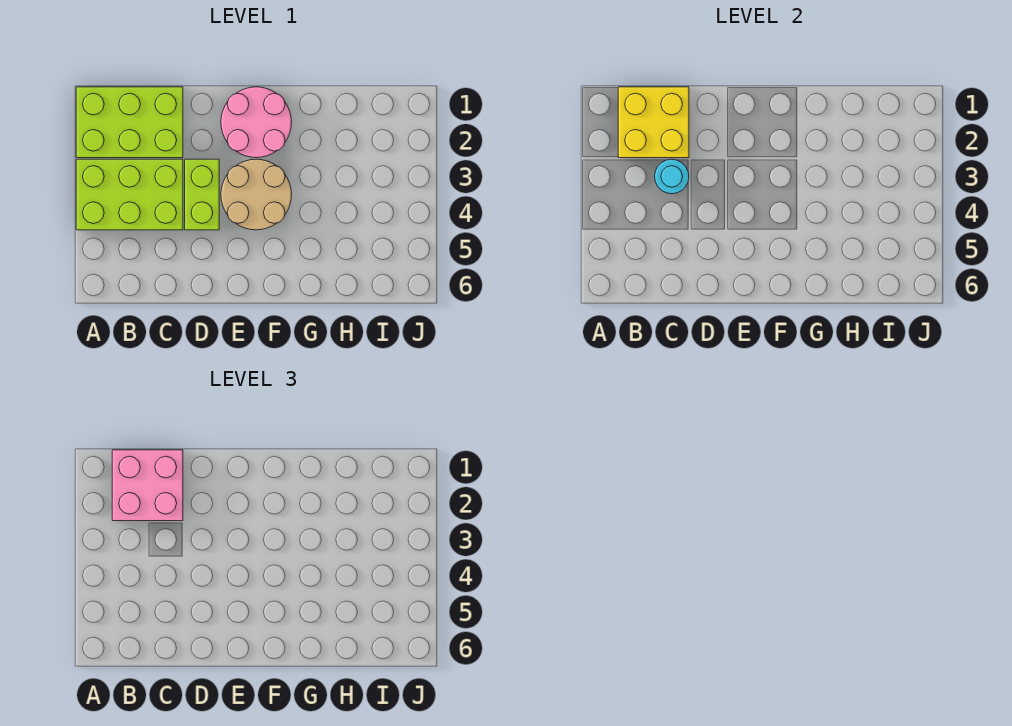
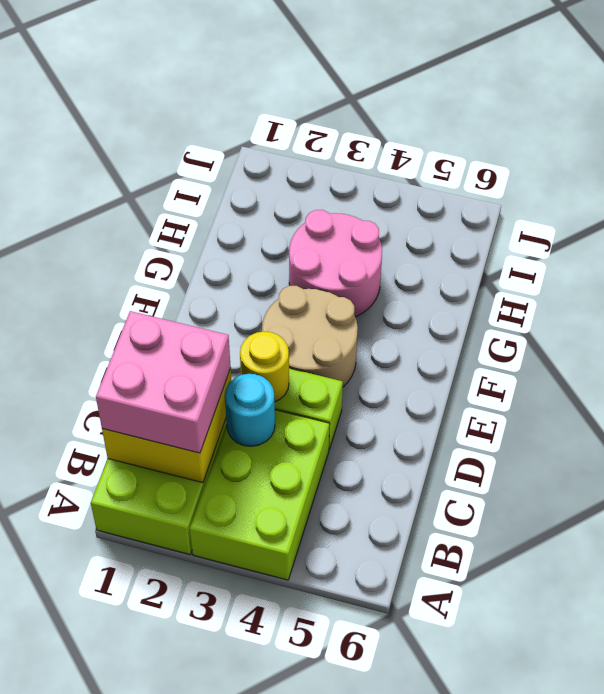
none -> yellow round brick D3 level 2
pink round brick E1:F2 level 1 -> pink round brick G3:H4 level 1

